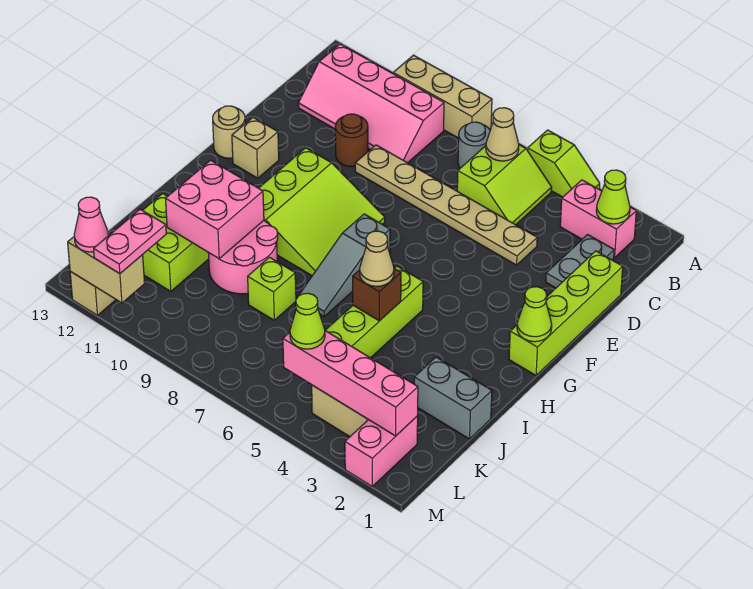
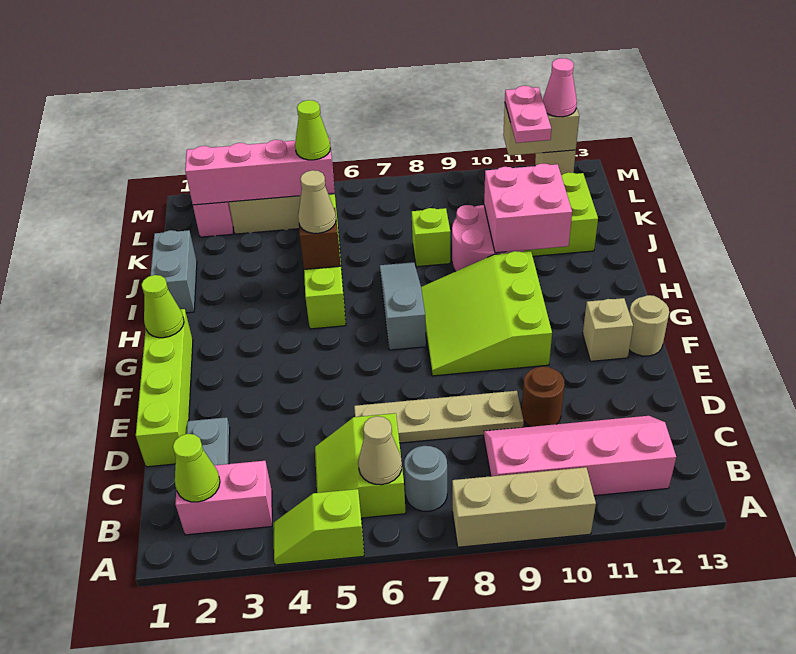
tan plate D4:D9 level 1 -> tan plate D6:D9 level 1
grey brick J1:J2 level 1 -> grey brick I1:J1 level 1

